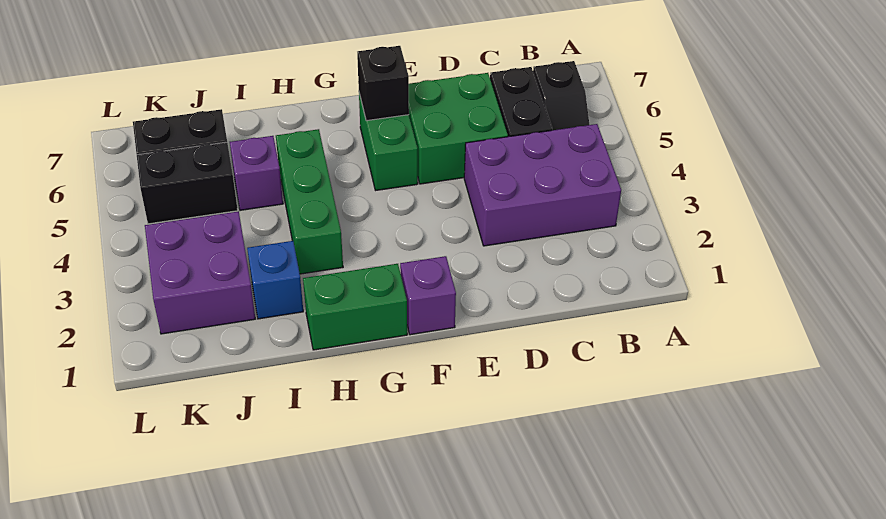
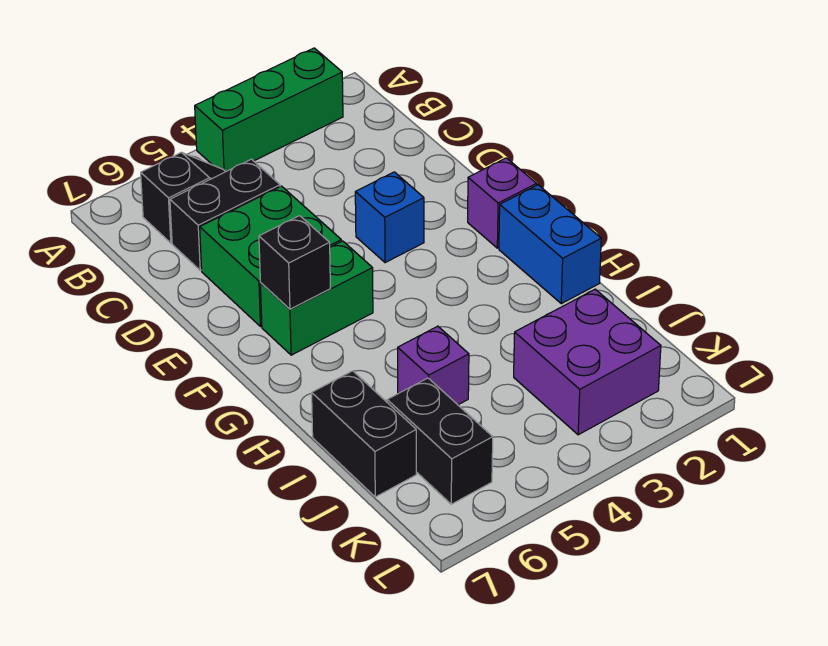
purple brick B3:D4 level 1 -> none
green brick G1:H1 level 1 -> blue brick G1:H1 level 1
green brick H3:H5 level 1 -> green brick A2:A4 level 1
blue brick I2 level 1 -> blue brick E3 level 1
black brick J5:K5 level 1 -> black brick I7:J7 level 1

